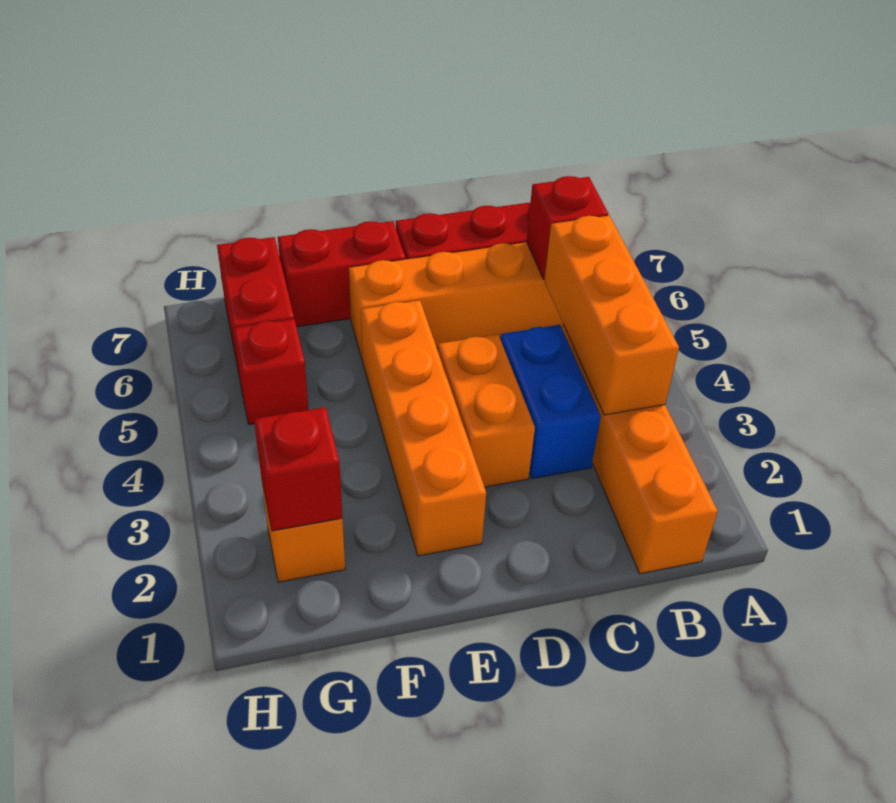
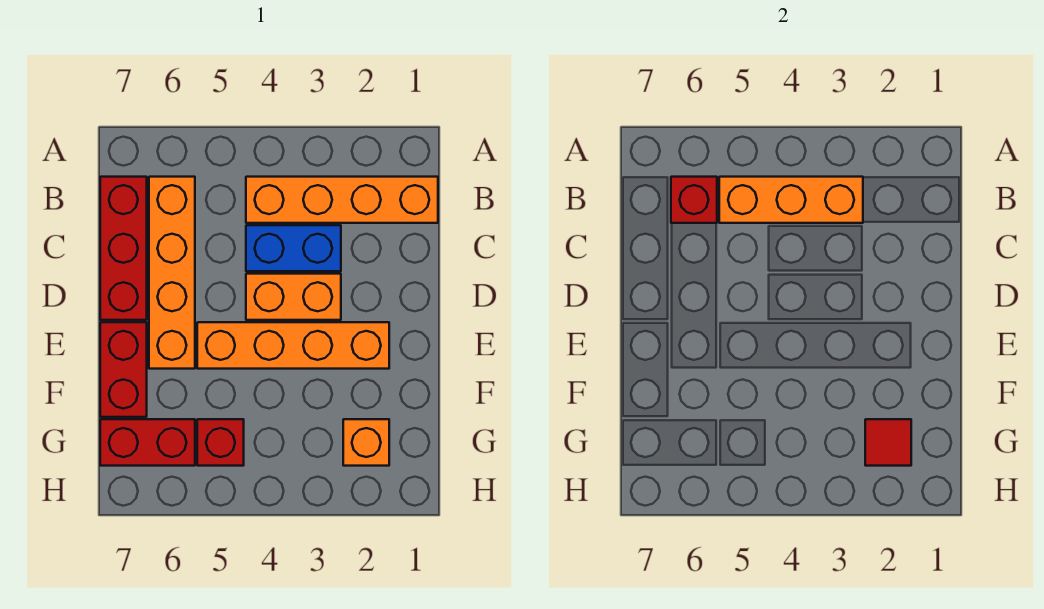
red brick G2 level 2 -> red tile G2 level 2

